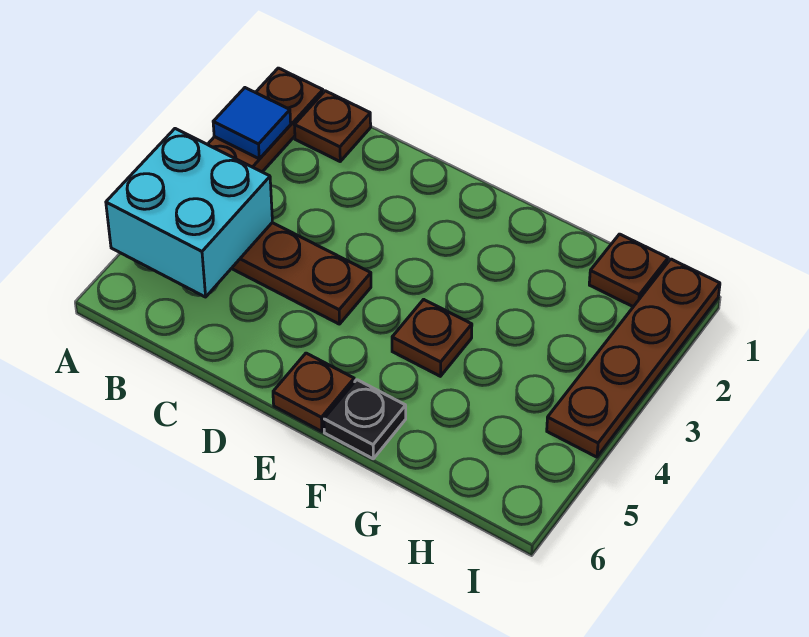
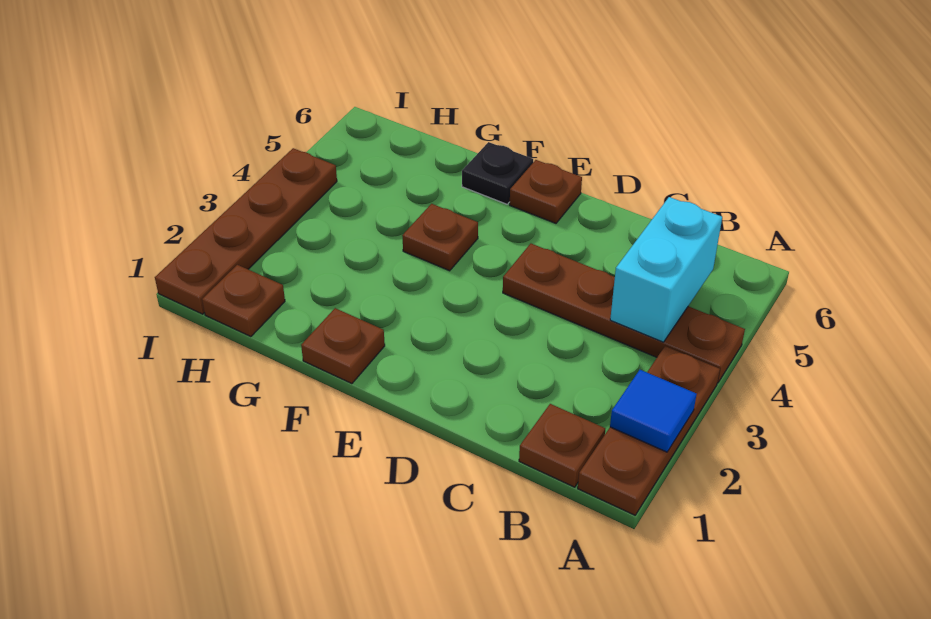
cyan brick A4:B5 level 2 -> cyan brick B4:B5 level 2
none -> brown plate F1 level 1

